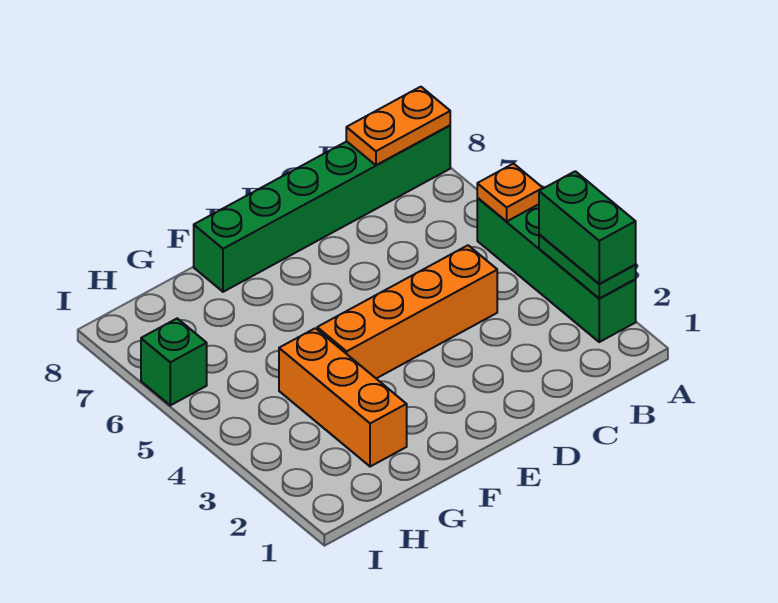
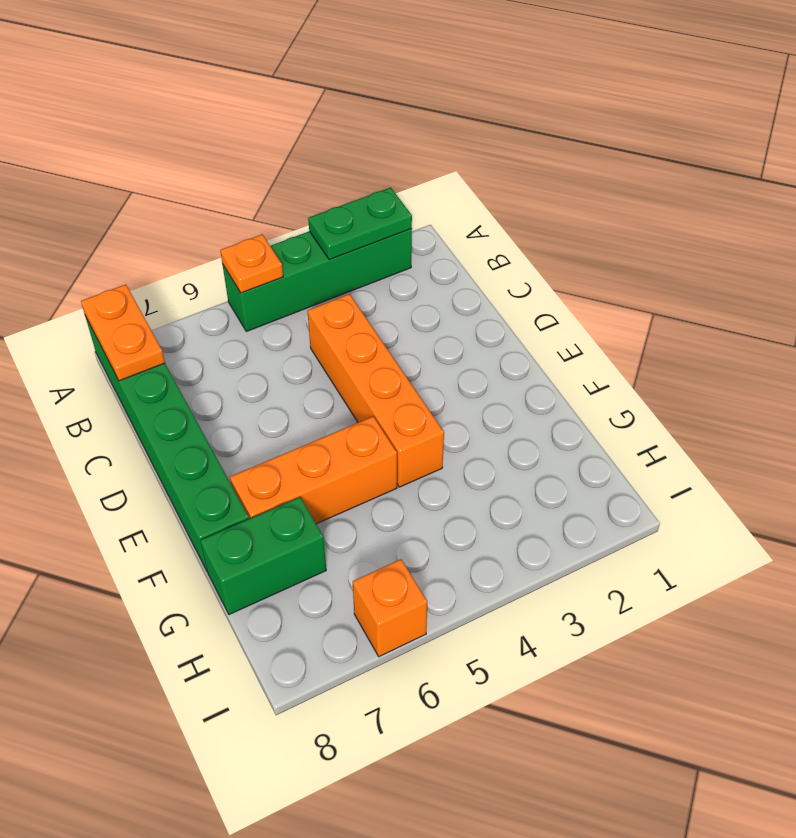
green brick A2:A3 level 3 -> green brick G7:G8 level 1
orange brick G2:G4 level 1 -> orange brick F5:F7 level 1
green brick I6 level 1 -> orange brick I6 level 1

